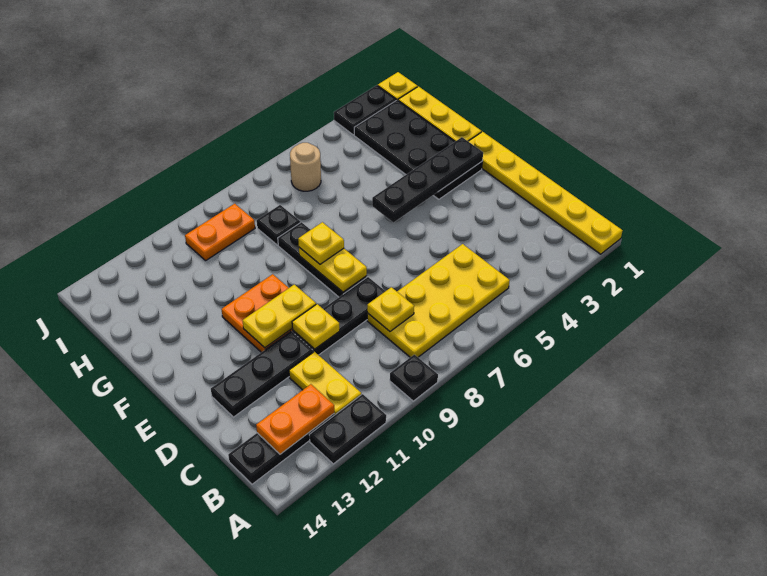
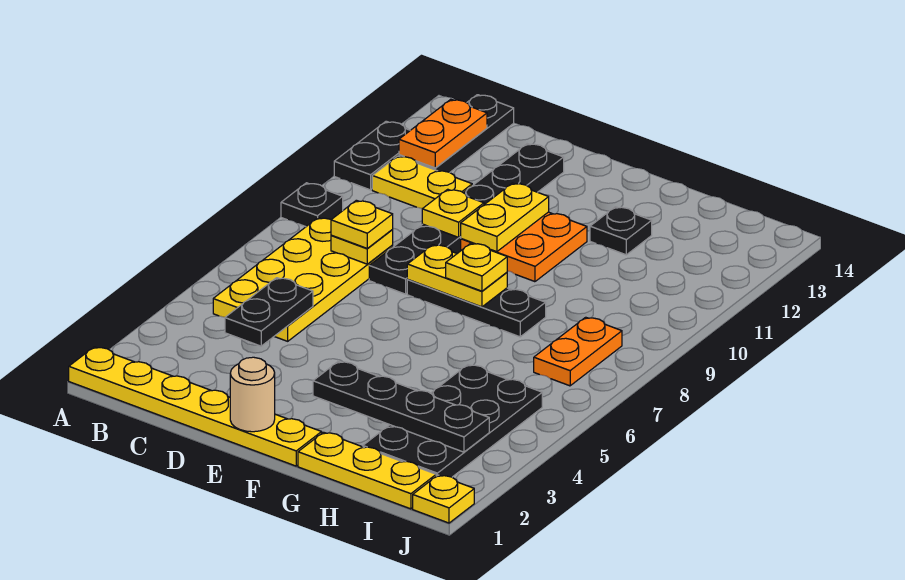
none -> yellow plate C8 level 3
black plate F2:I3 level 1 -> black plate H2:I5 level 1
black plate F2:F5 level 2 -> black plate F3:I3 level 2
black plate H8 level 1 -> black plate G12 level 1
tan round brick I6 level 1 -> tan round brick E1 level 2
orange plate I9:I10 level 1 -> orange plate I7:I8 level 1
black plate J2:J3 level 1 -> black plate C4:C5 level 2

